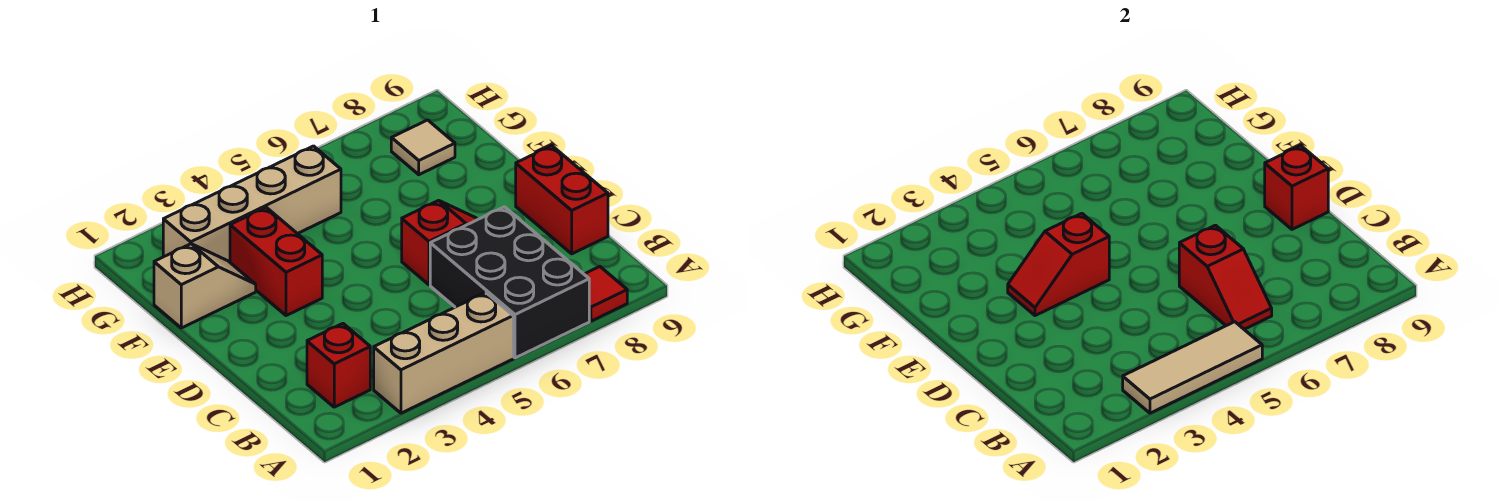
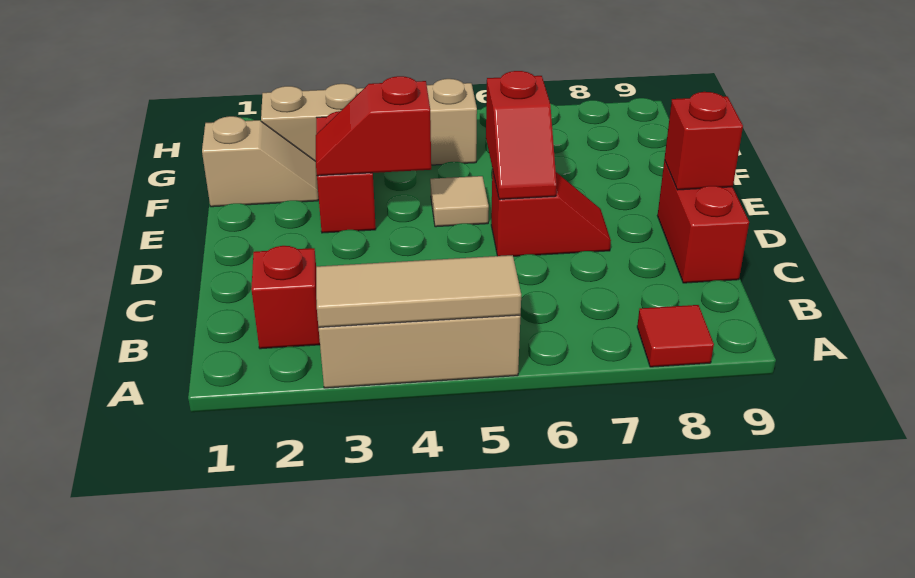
black brick A6:C7 level 1 -> none
red slope B6:C6 level 2 top C -> red slope D6:E6 level 2 top E
tan tile G8 level 1 -> tan tile E5 level 1

